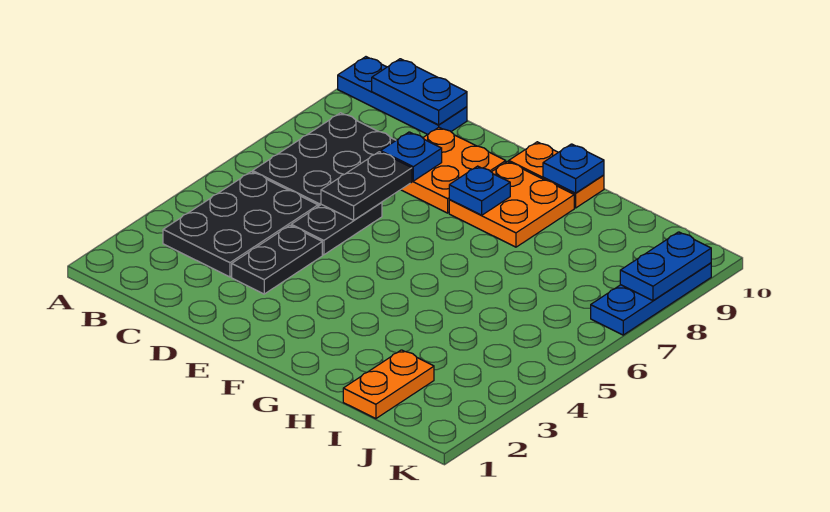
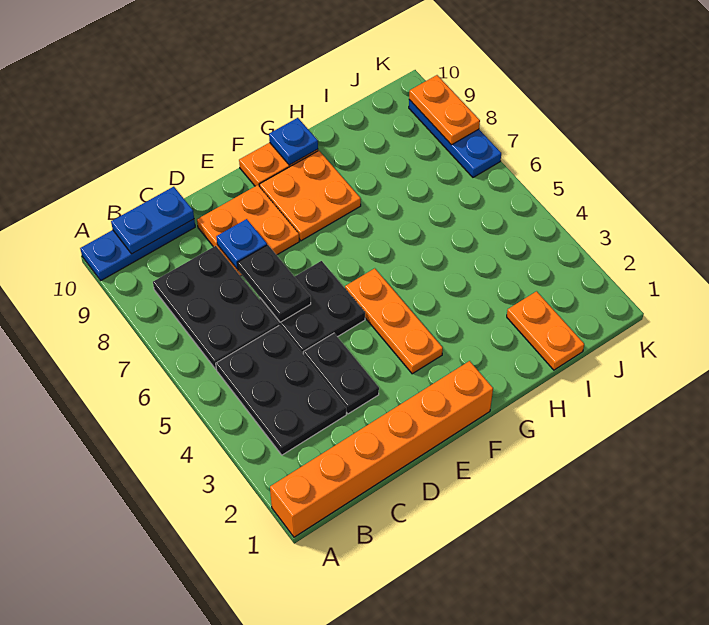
none -> orange brick A1:F1 level 1
black plate D5:D6 level 1 -> black plate D5:E6 level 1
none -> orange plate F3:F5 level 1
blue plate F8 level 2 -> none
blue plate K8:K9 level 2 -> orange plate K8:K9 level 2

